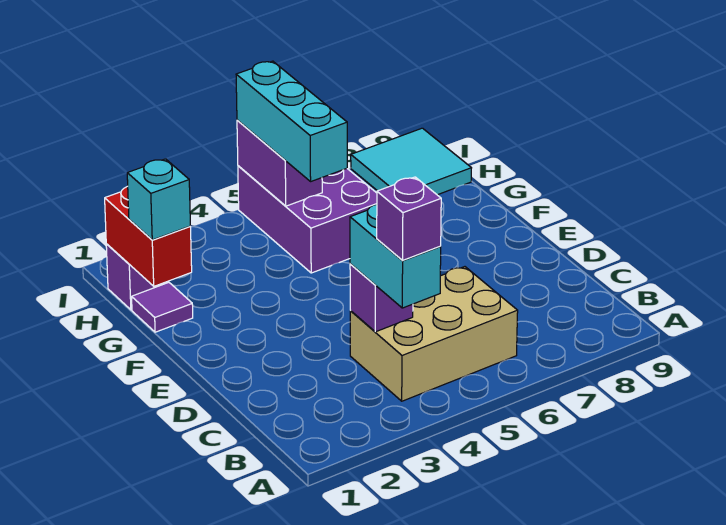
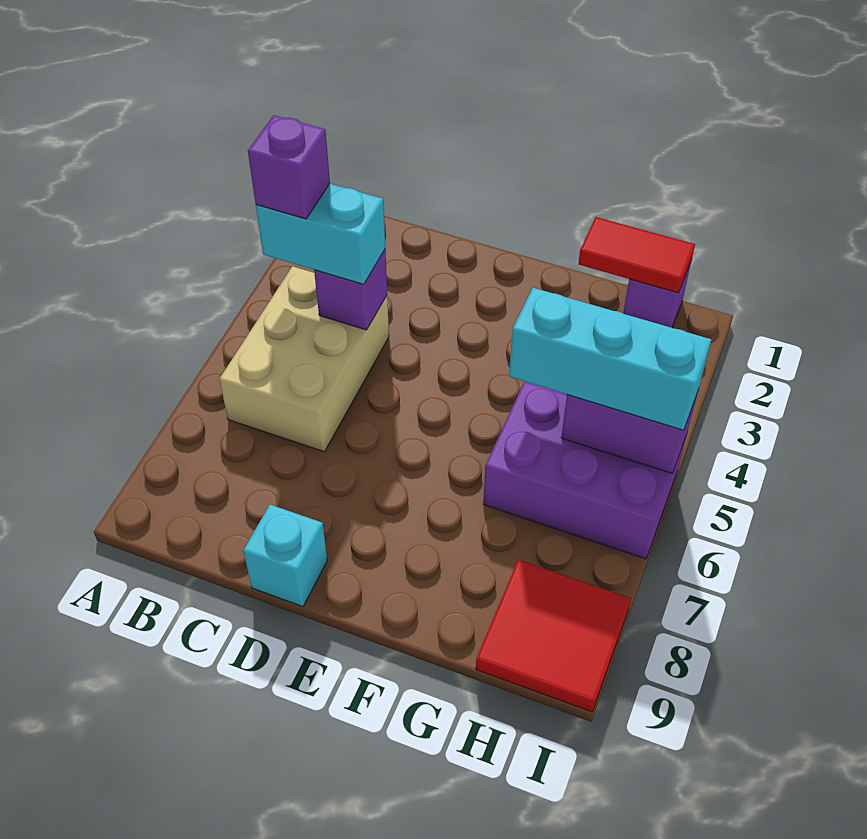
purple tile G1 level 1 -> none
red brick G1:H1 level 2 -> red tile G1:H1 level 2
cyan brick G1 level 3 -> cyan brick D9 level 1
cyan tile H8:I9 level 1 -> red tile H8:I9 level 1

